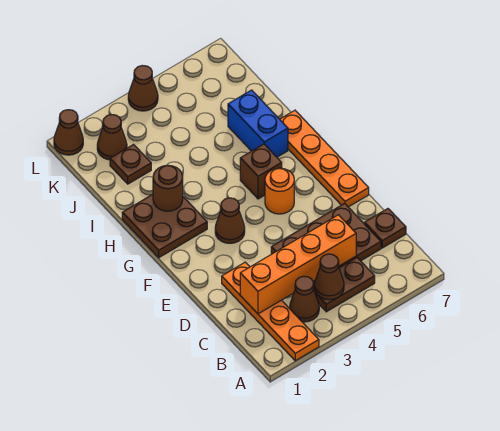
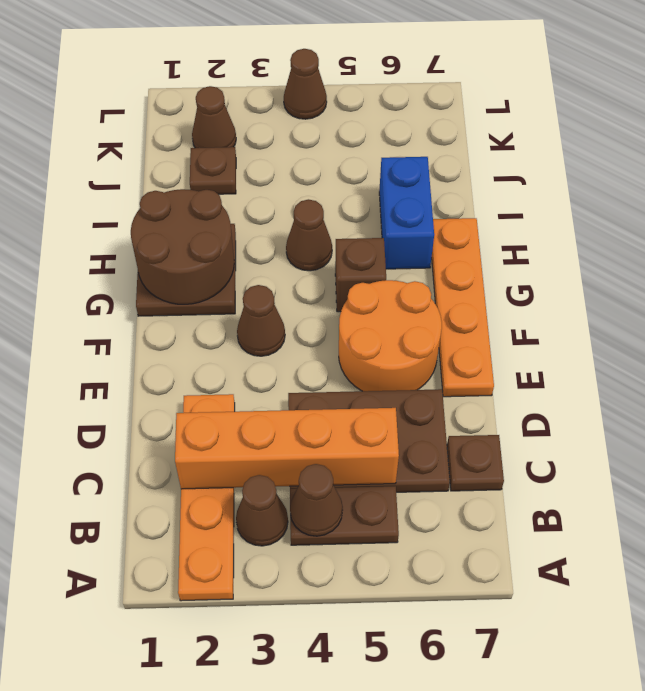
orange round brick F5 level 1 -> orange round brick E5:F6 level 1
brown round brick H2 level 2 -> brown round brick G1:H2 level 2
brown cone L1 level 1 -> brown cone H4 level 1

